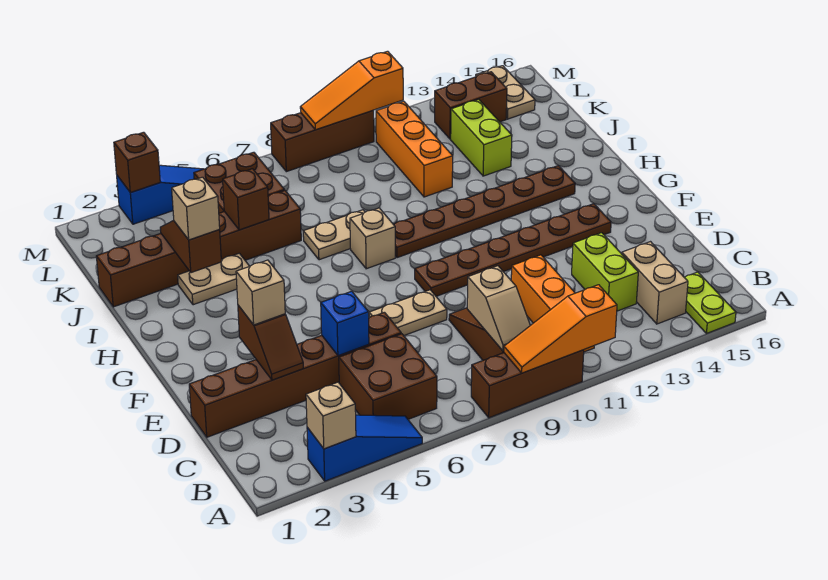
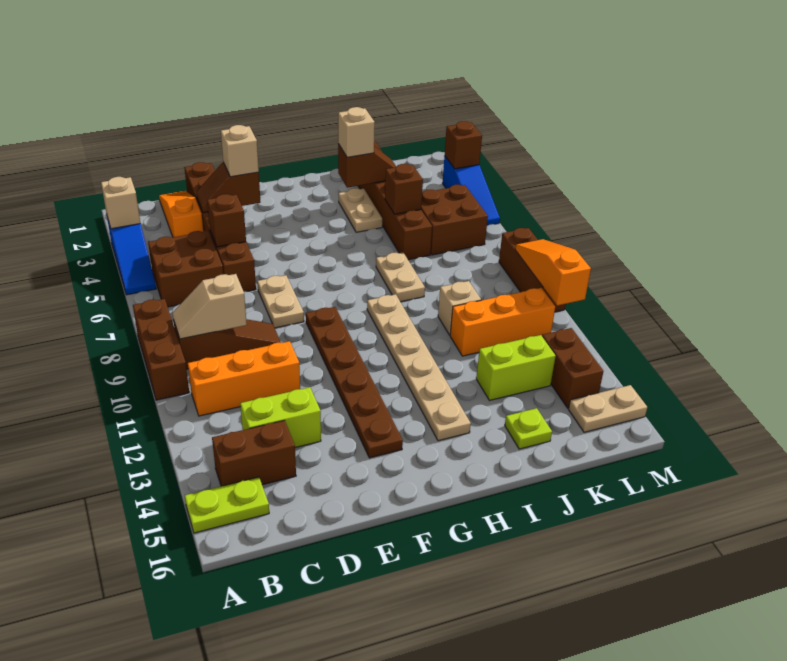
orange slope A9:A11 level 2 top 11 -> orange slope C1:C3 level 1 top 3
tan brick B14:C14 level 1 -> brown brick B14:C14 level 1
blue brick D5 level 2 -> brown brick D5 level 2
tan brick H8 level 1 -> tan brick J10 level 1
brown plate H9:H14 level 1 -> tan plate H9:H14 level 1
none -> lime plate J15 level 1

